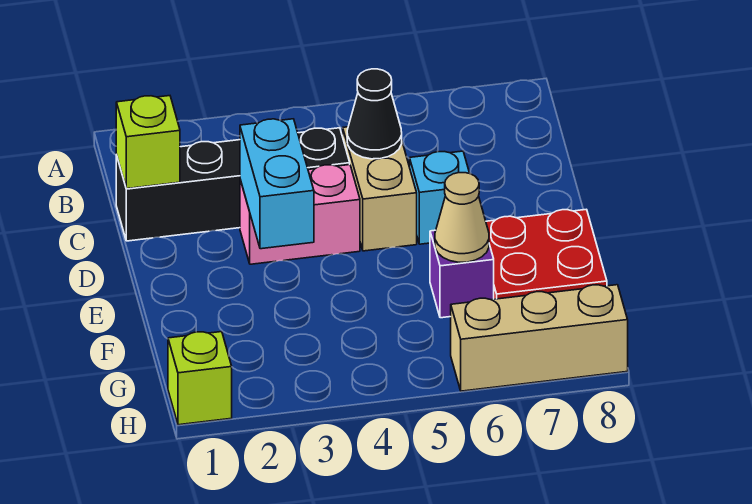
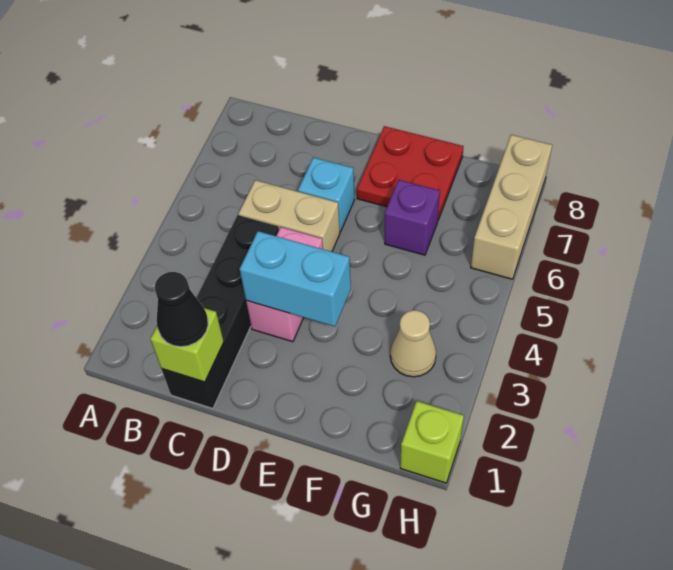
black cone C5 level 2 -> black cone C1 level 3
tan cone F6 level 2 -> tan cone G3 level 1

